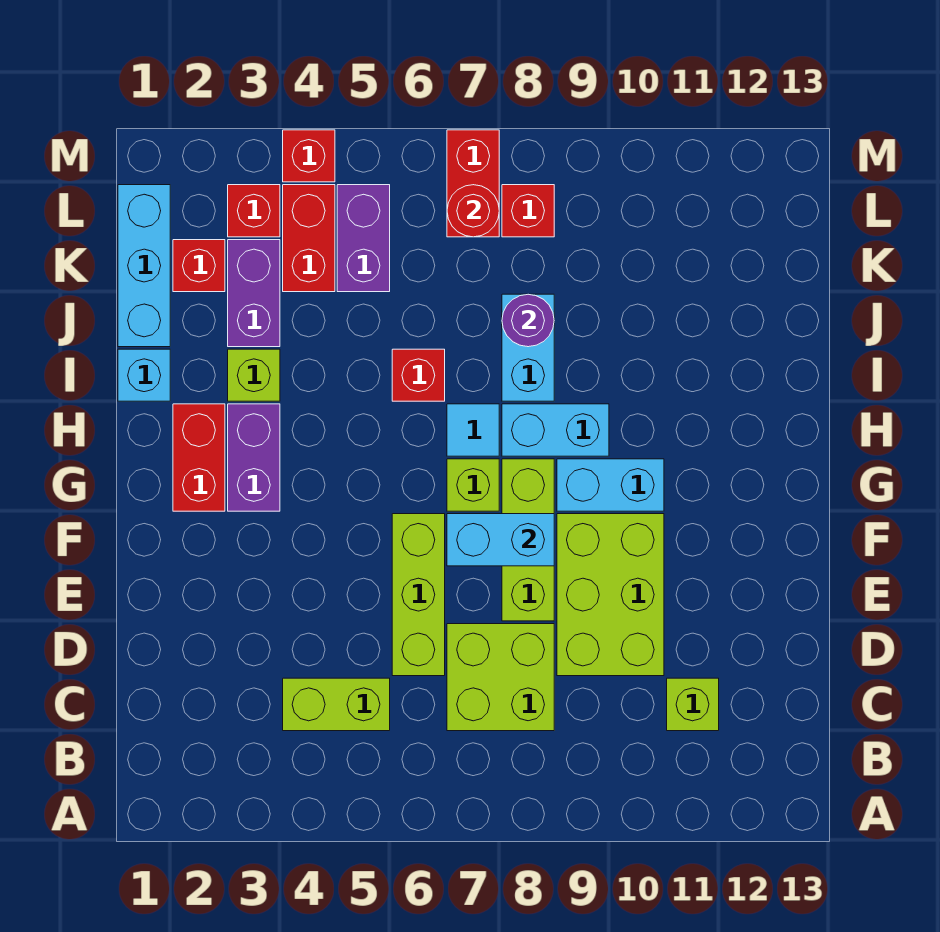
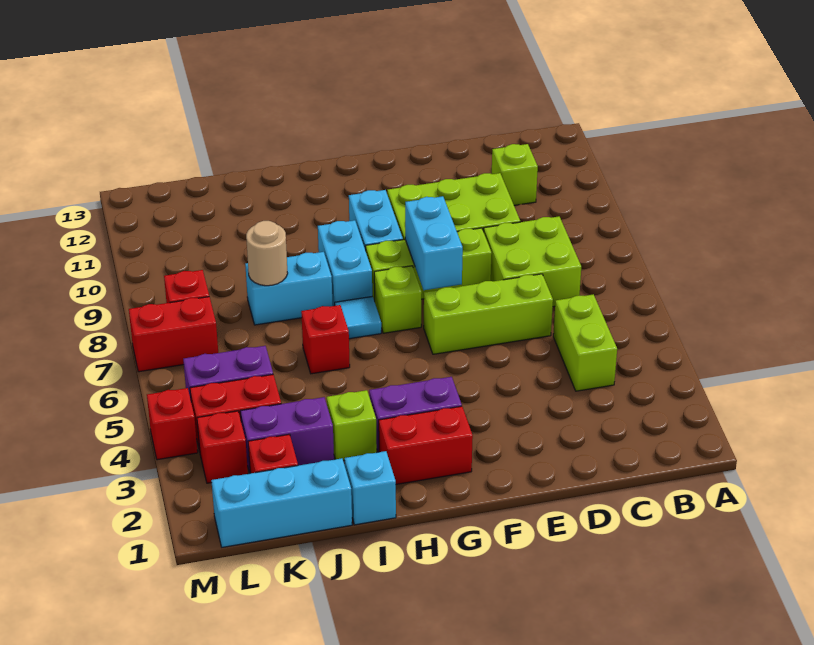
purple round brick J8 level 2 -> tan round brick J8 level 2
red round brick L7 level 2 -> none

